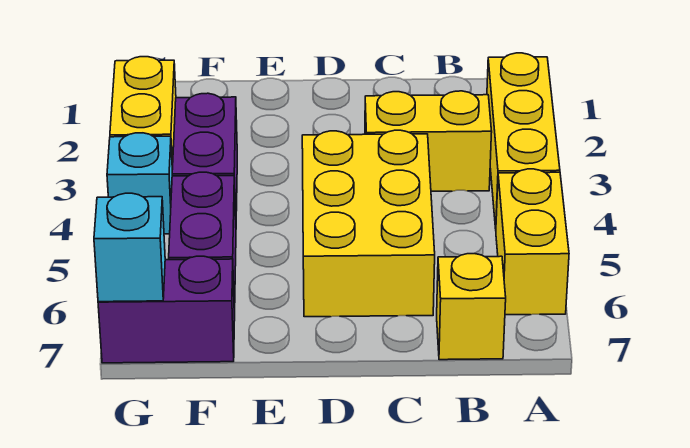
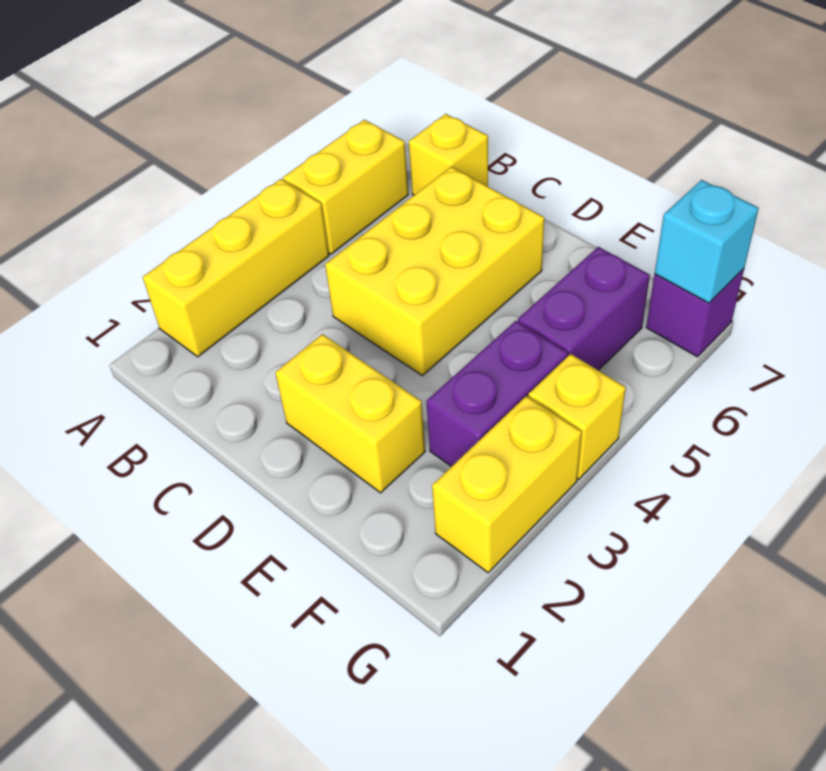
yellow brick B3:C3 level 1 -> yellow brick D2:E2 level 1
purple brick F7:G7 level 1 -> purple brick G7 level 1
cyan brick G4 level 1 -> yellow brick G4 level 1

